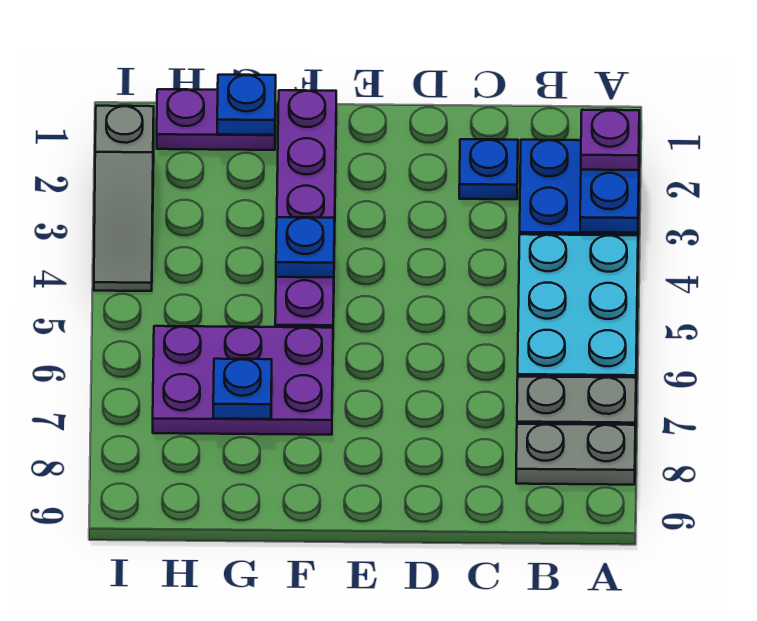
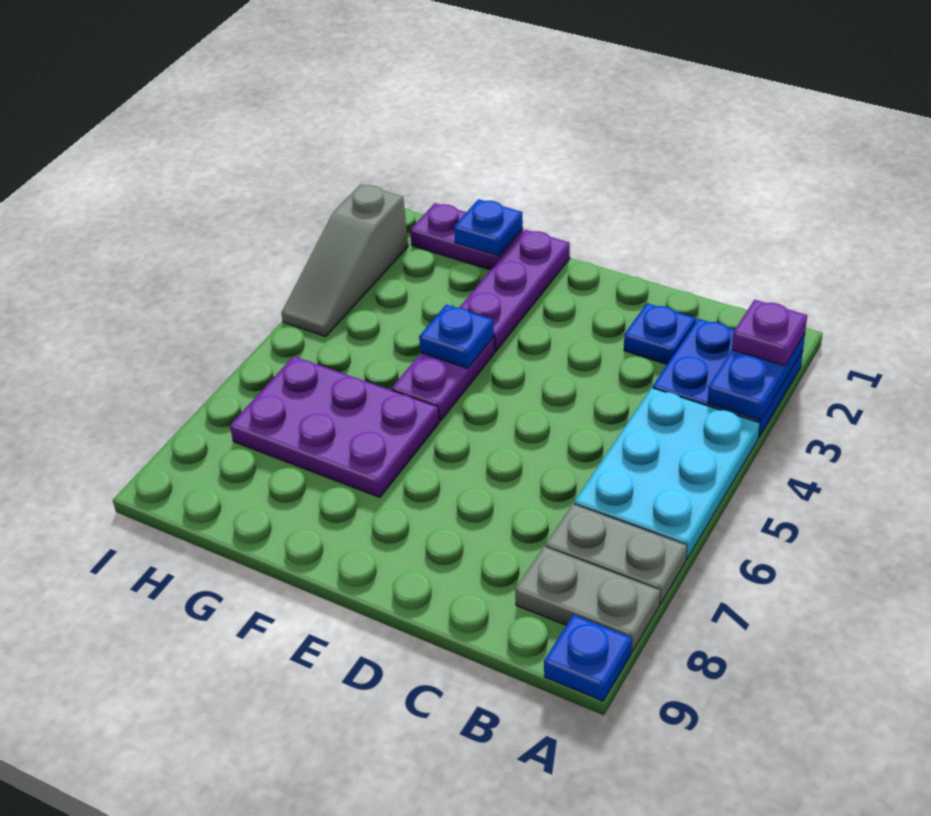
blue plate G7 level 2 -> blue plate A9 level 1

